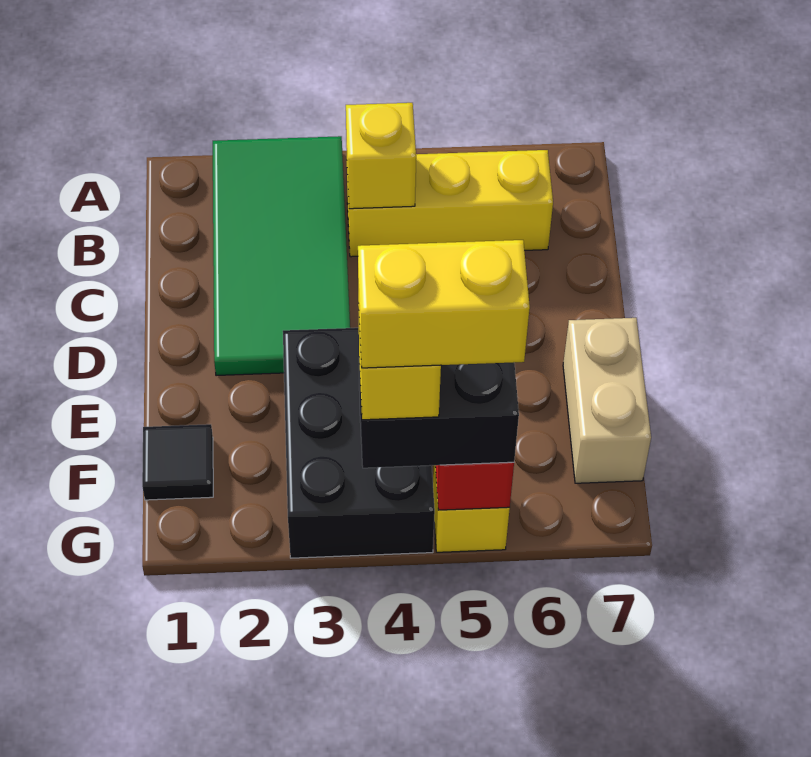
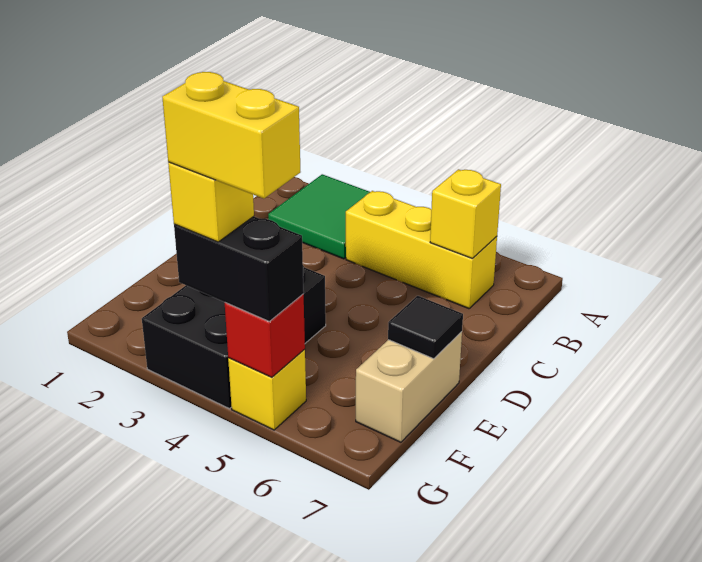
green tile A2:D3 level 1 -> green tile A2:B3 level 1
yellow brick B4 level 2 -> yellow brick B6 level 2
black tile F1 level 1 -> black tile E7 level 2

